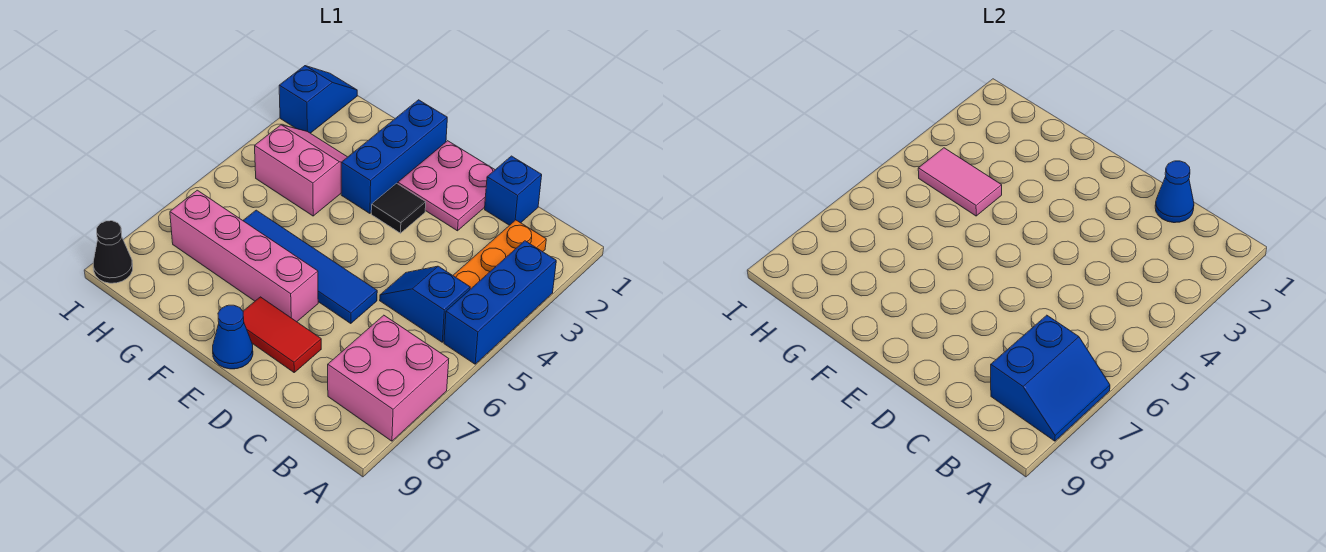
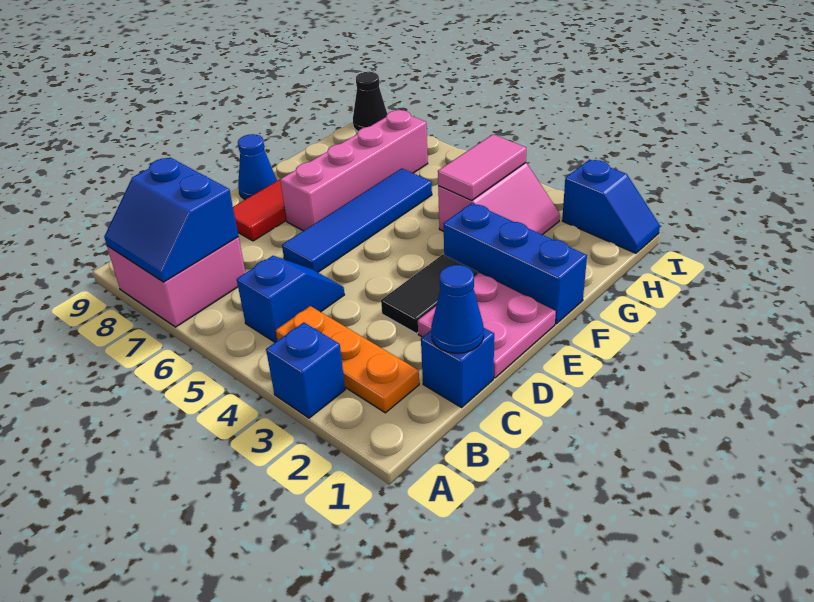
blue brick A3:A5 level 1 -> blue brick A3 level 1
black tile E3 level 1 -> black tile D3:E3 level 1

